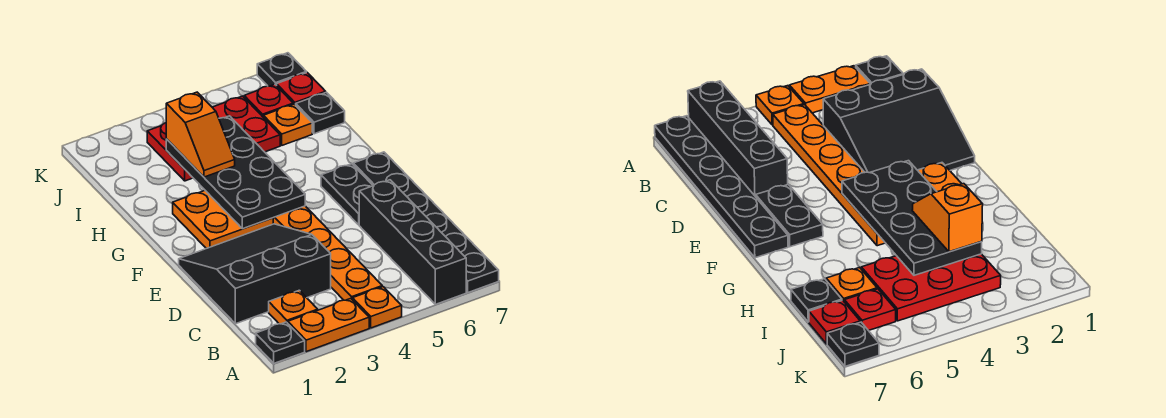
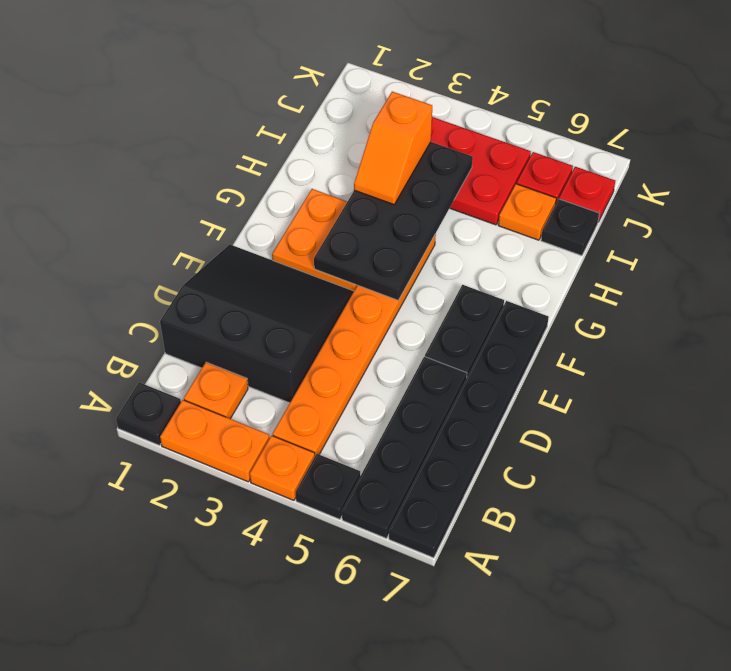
black brick A6:D6 level 1 -> black plate A6:D6 level 1
black plate K7 level 1 -> black plate A5 level 1

